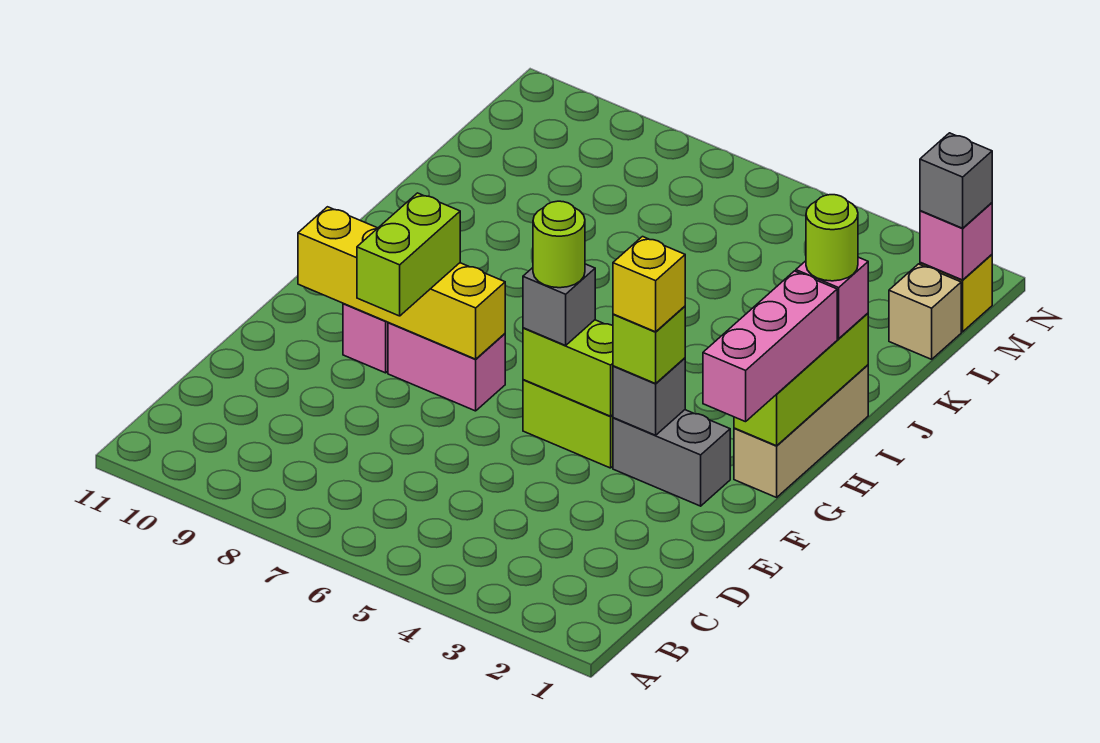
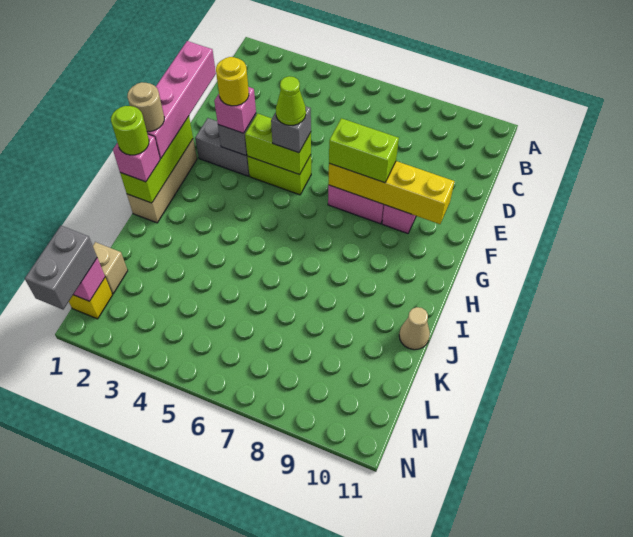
lime brick E8:F8 level 3 -> lime brick F7:F8 level 3
pink brick F1:H1 level 3 -> pink brick E1:H1 level 3
lime brick F3 level 3 -> pink brick F3 level 3
yellow brick F3 level 4 -> yellow round brick F3 level 4
lime round brick F5 level 4 -> lime cone F5 level 4
none -> tan round brick H1 level 4
none -> tan cone J11 level 1
grey brick M1 level 3 -> grey brick M1:N1 level 3

